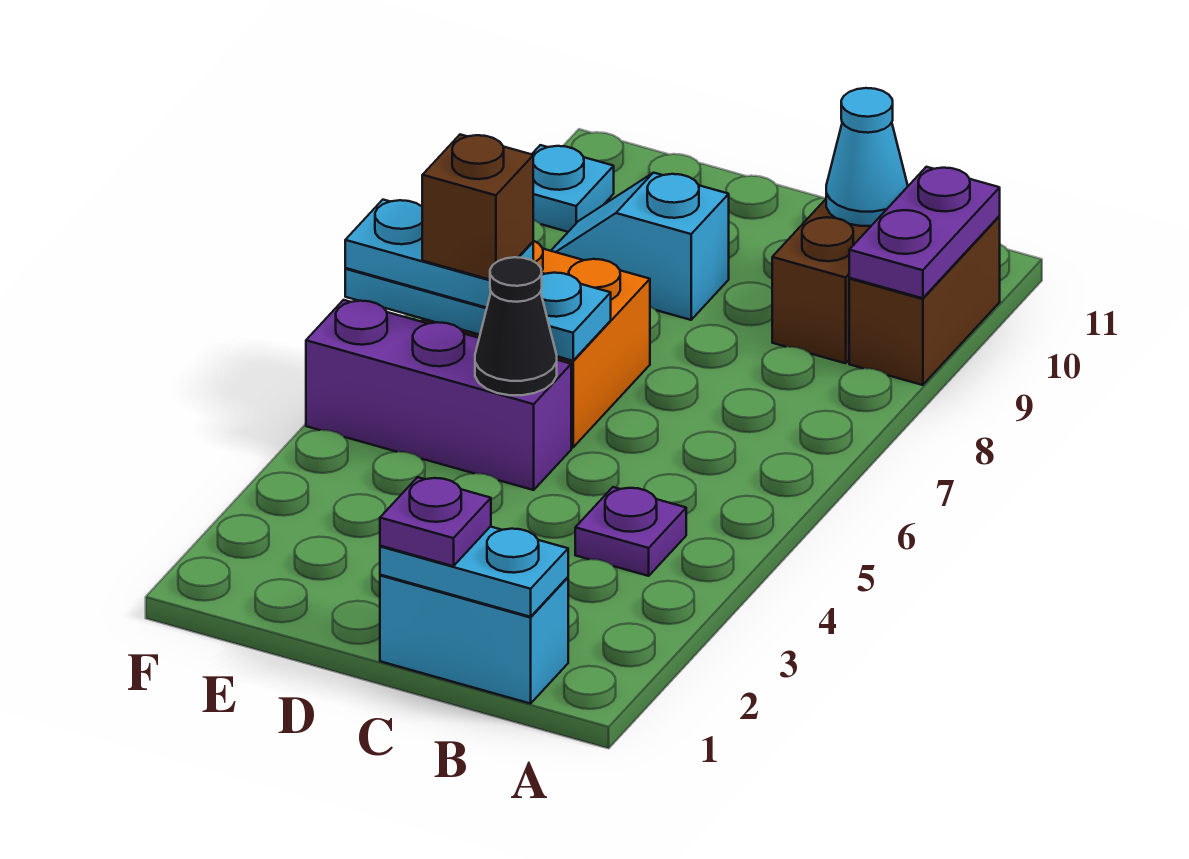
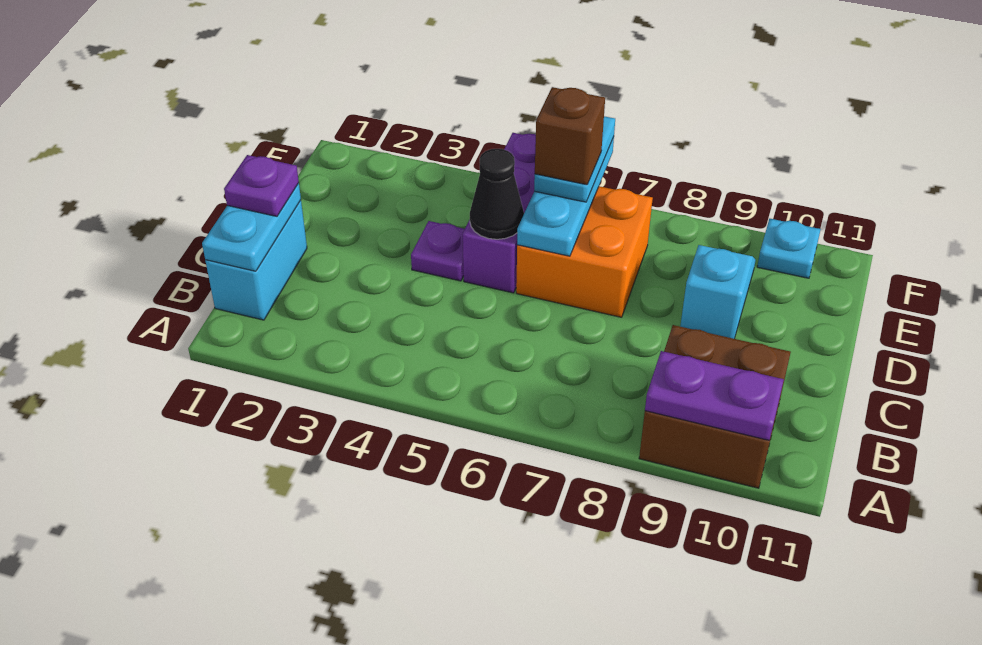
purple plate B4 level 1 -> purple plate D4 level 1
cyan cone B10 level 2 -> none

